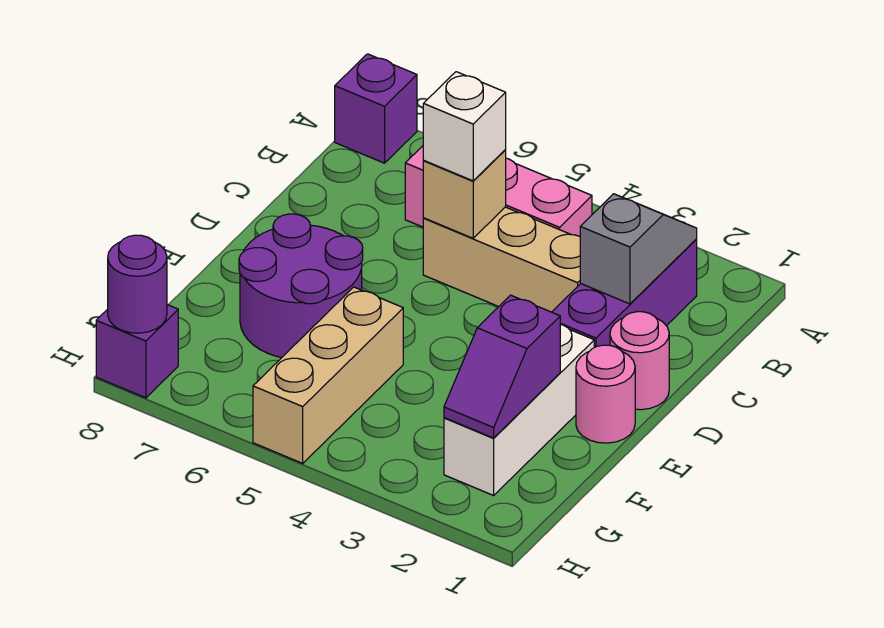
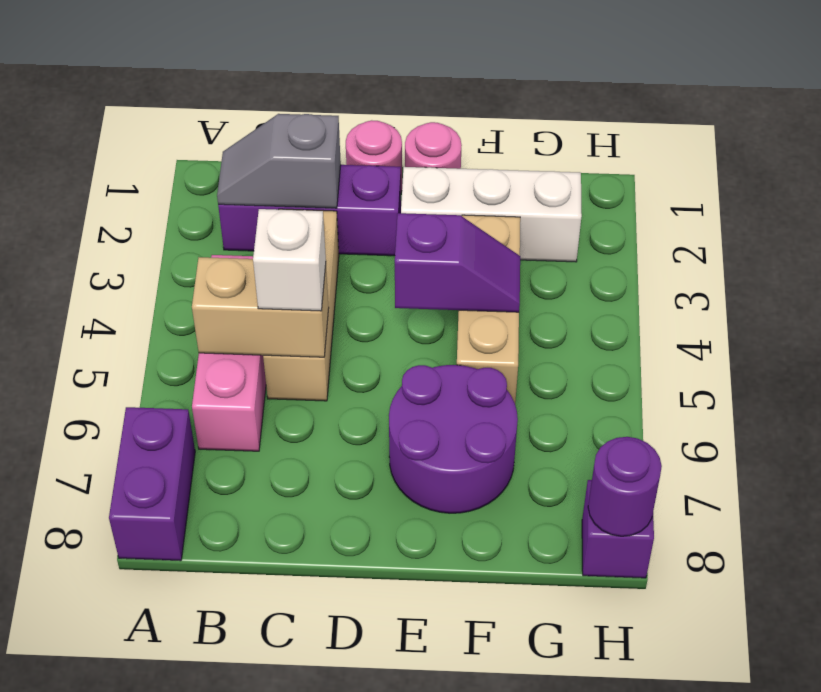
purple brick A8 level 1 -> purple brick A7:A8 level 1
tan brick C5 level 2 -> tan brick B5:C5 level 2
purple slope F2:G2 level 2 top F -> purple slope E4:F4 level 2 top E
tan brick F5:H5 level 1 -> tan brick F3:F5 level 1

